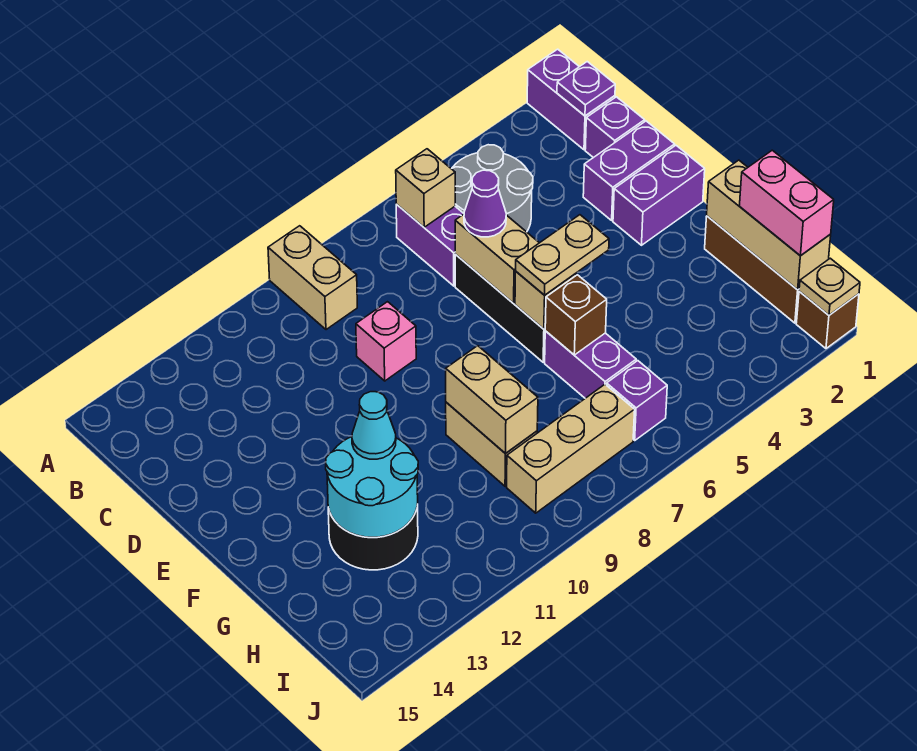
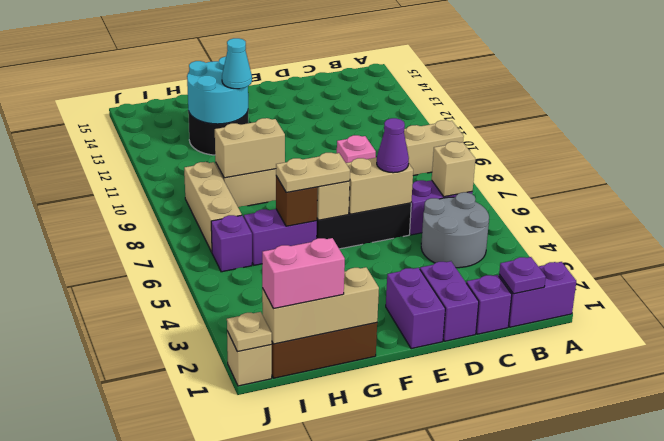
tan plate F5:F6 level 3 -> tan plate F6:G6 level 3
brown brick J1 level 1 -> tan brick J1 level 1

